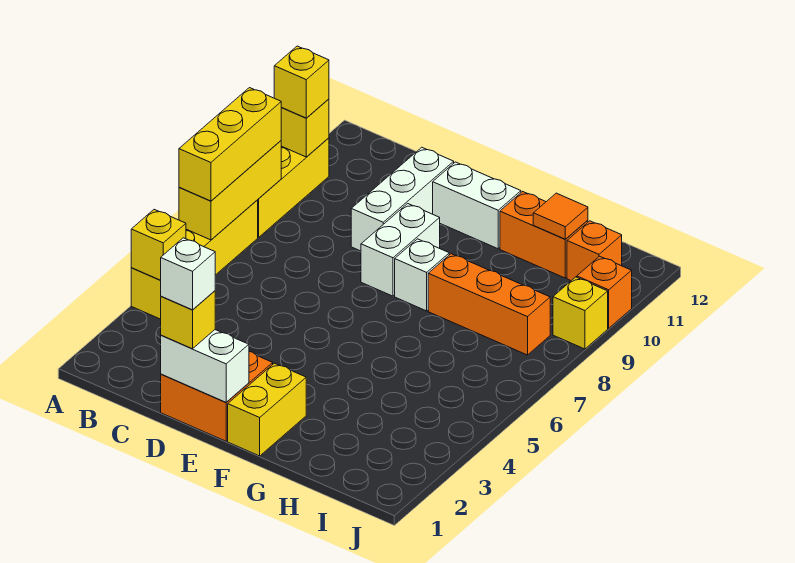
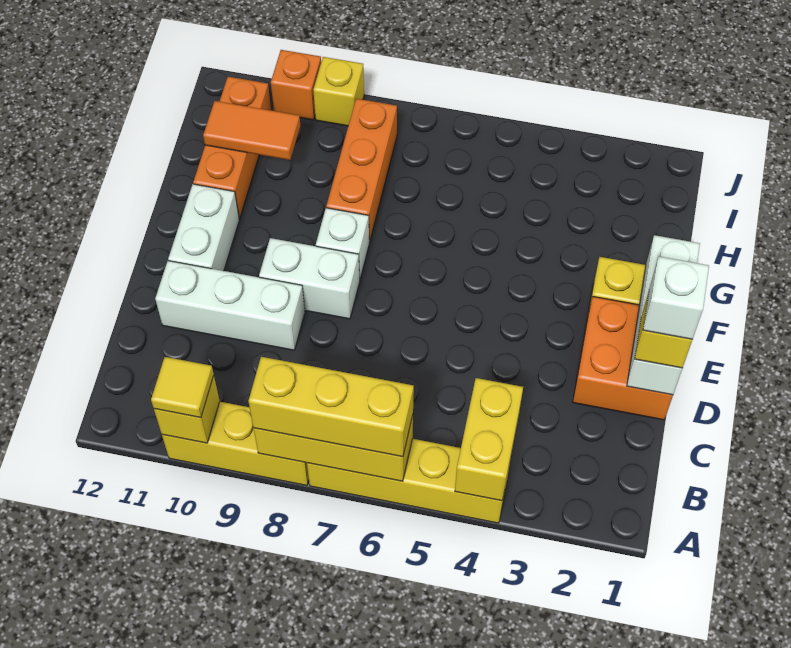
yellow brick A4 level 2 -> yellow brick A4:B4 level 2
yellow brick A10 level 3 -> yellow tile A10 level 3
white brick D1:E1 level 2 -> white brick D1:F1 level 2
orange tile H11 level 2 -> orange tile H10:H11 level 2

